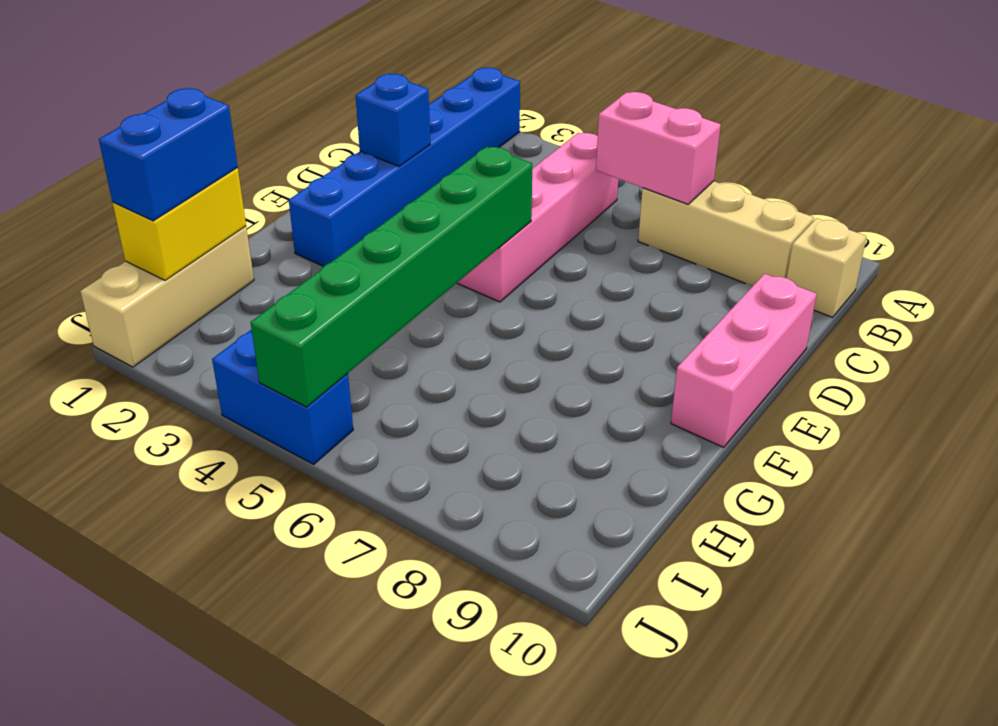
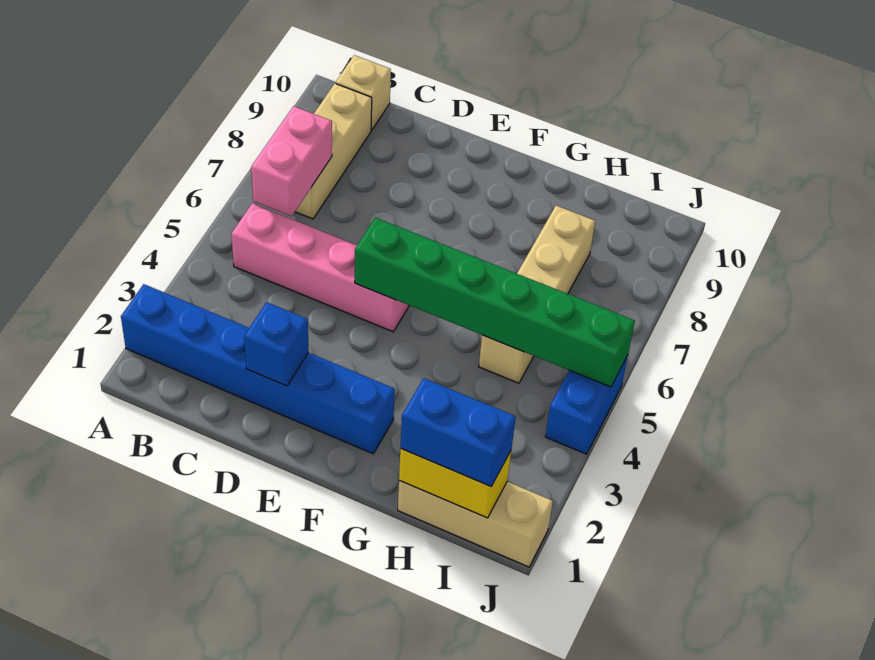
pink brick D10:F10 level 1 -> none
none -> tan brick H5:H8 level 1

